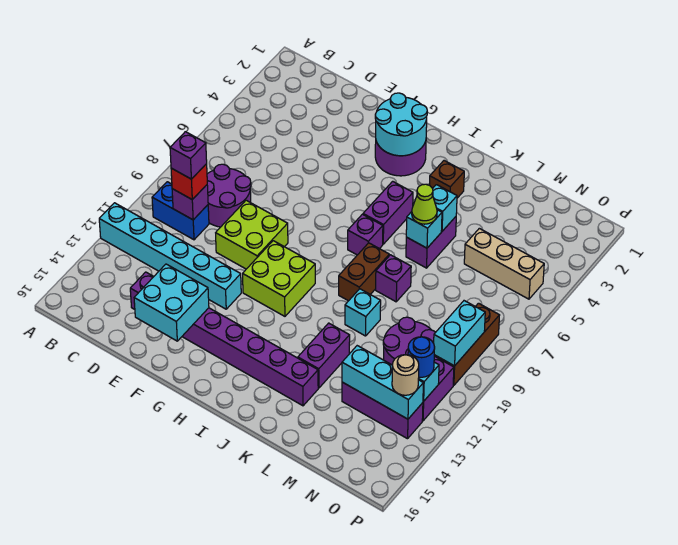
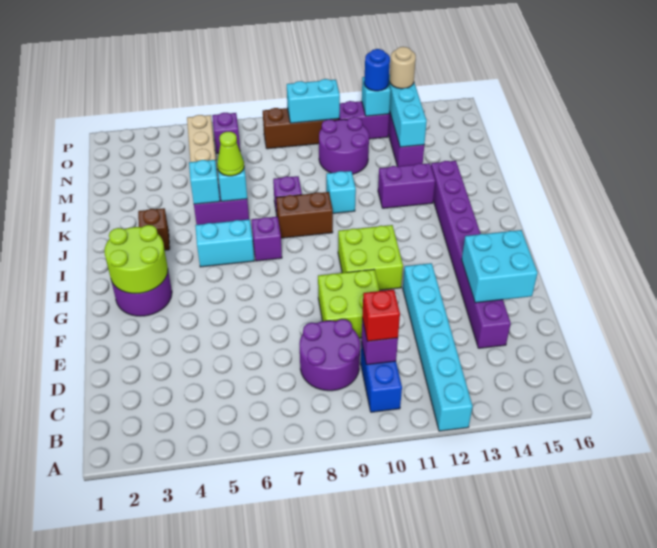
purple brick C10 level 4 -> purple brick O6 level 1
cyan round brick G2:H3 level 2 -> lime round brick G2:H3 level 2
purple brick I5:I6 level 1 -> cyan brick I5:I6 level 1

